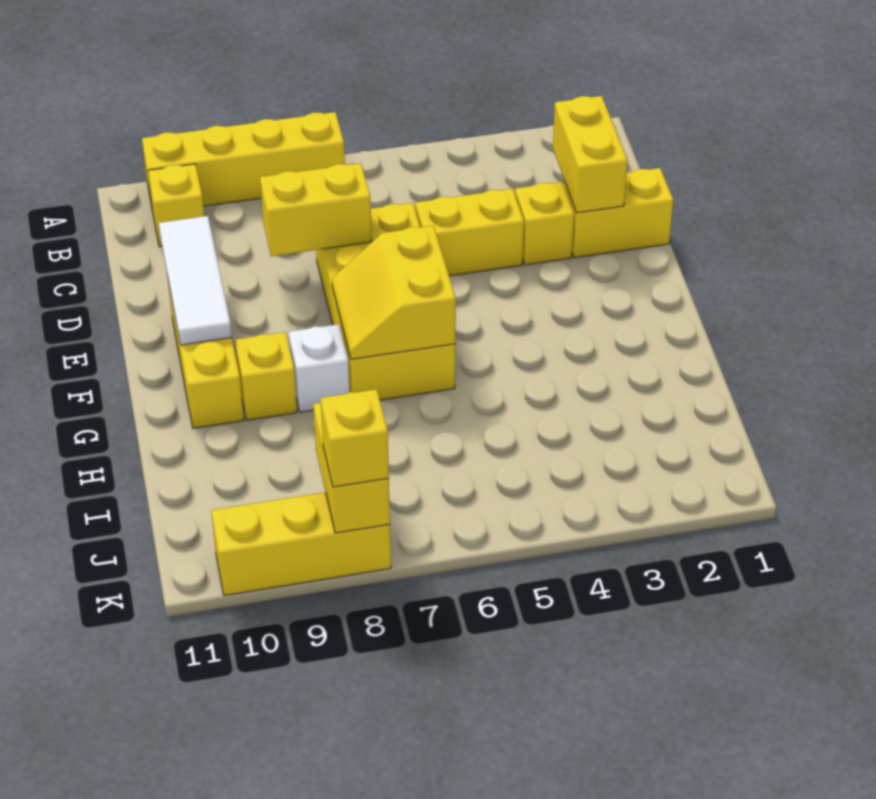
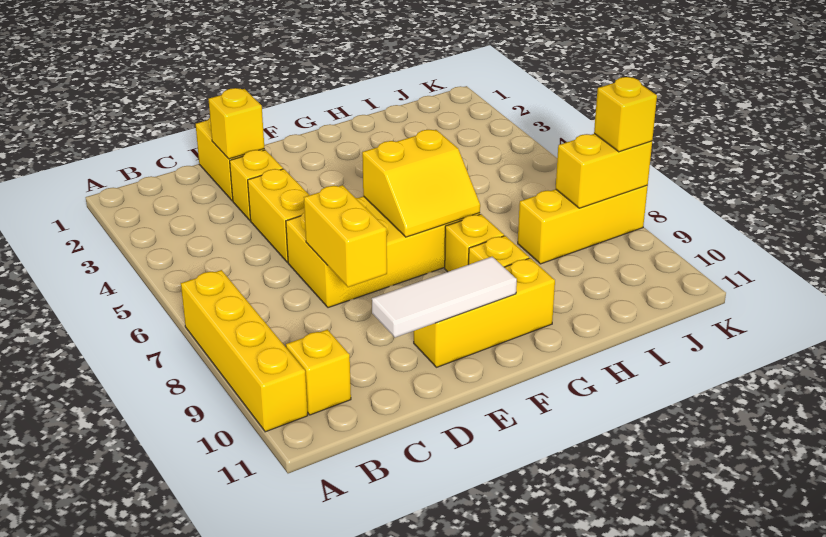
yellow brick C2:D2 level 2 -> yellow brick D2 level 2
white brick G8 level 1 -> yellow brick G8 level 1
yellow brick K8:K10 level 1 -> yellow brick I8:K8 level 1

